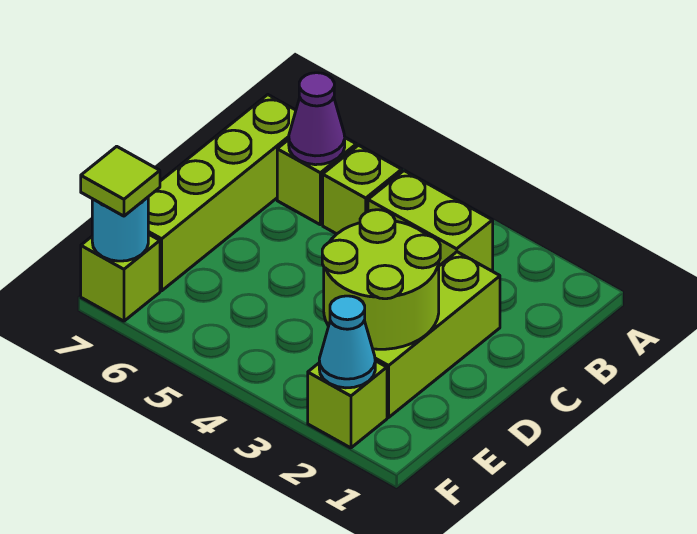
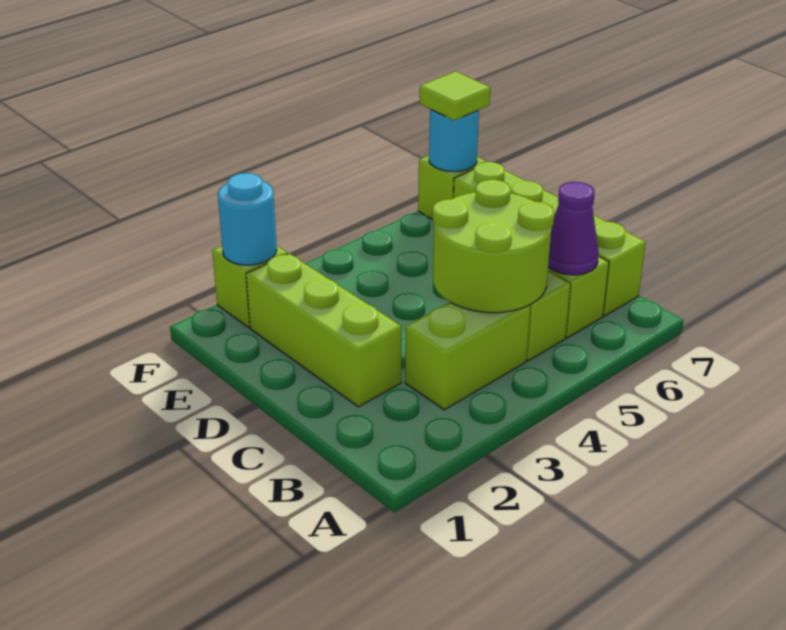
lime round brick D2:E3 level 2 -> lime round brick B4:C5 level 2
cyan cone F2 level 2 -> cyan round brick F2 level 2

